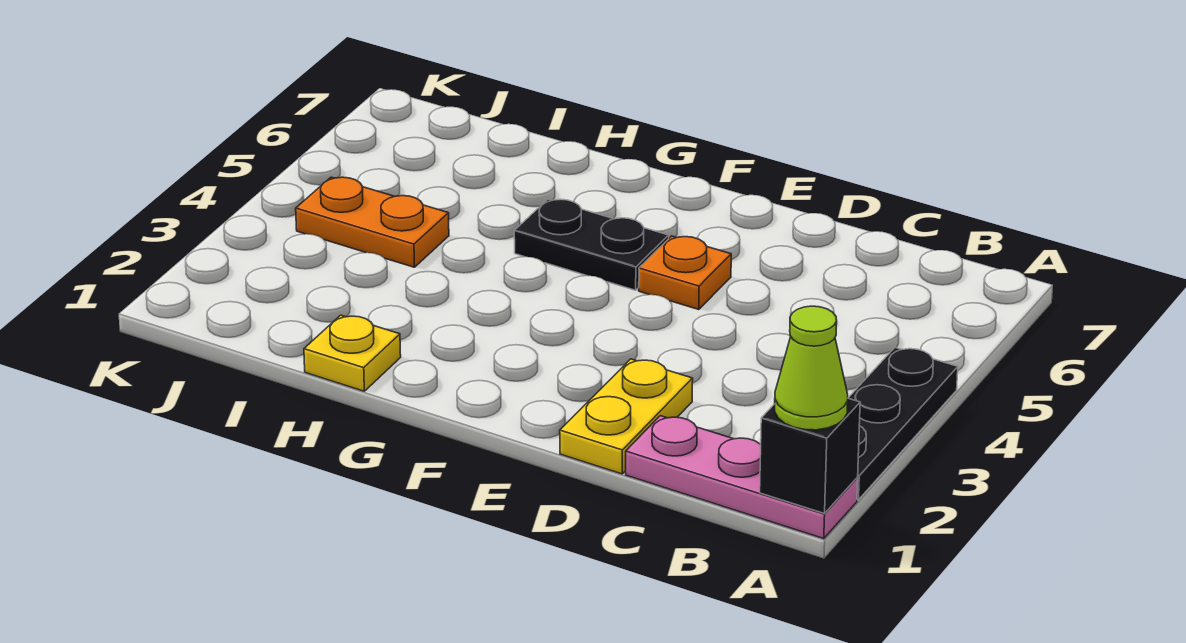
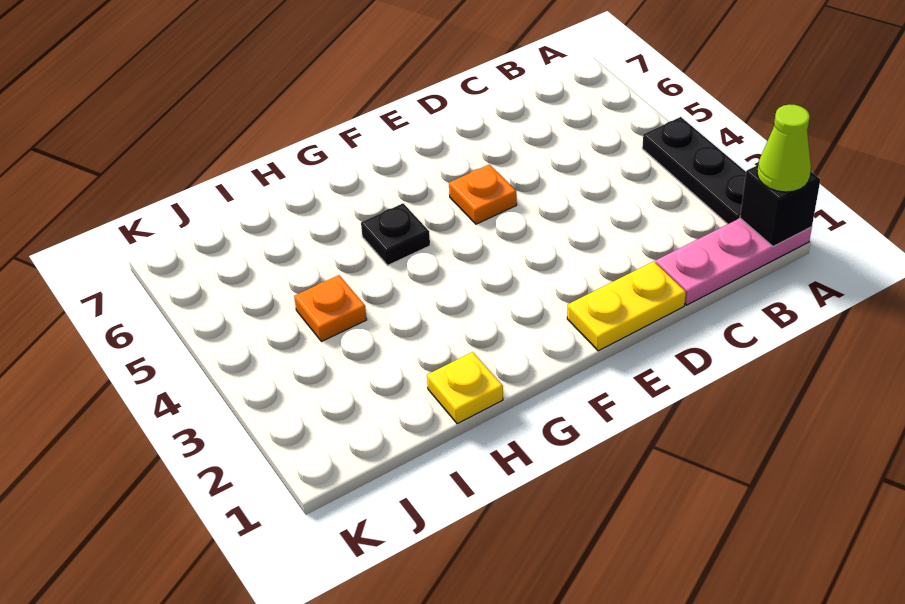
yellow plate D1:D2 level 1 -> yellow plate D1:E1 level 1
black plate F5:G5 level 1 -> black plate G5 level 1
orange plate I4:J4 level 1 -> orange plate I4 level 1

